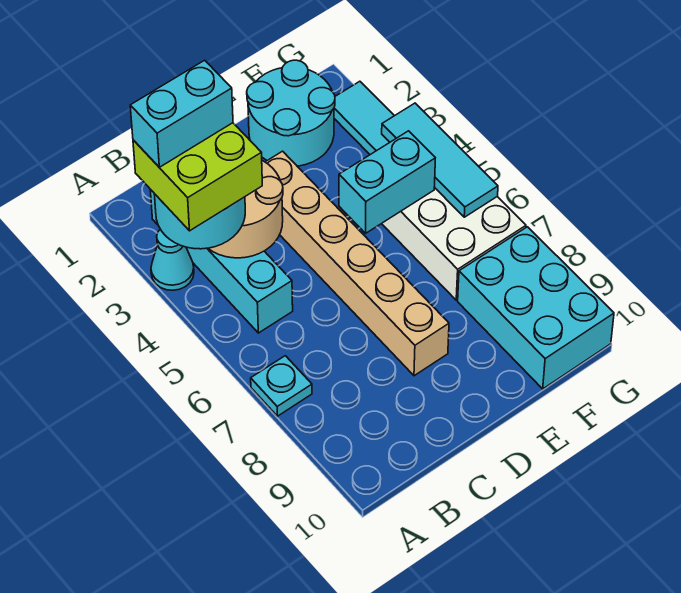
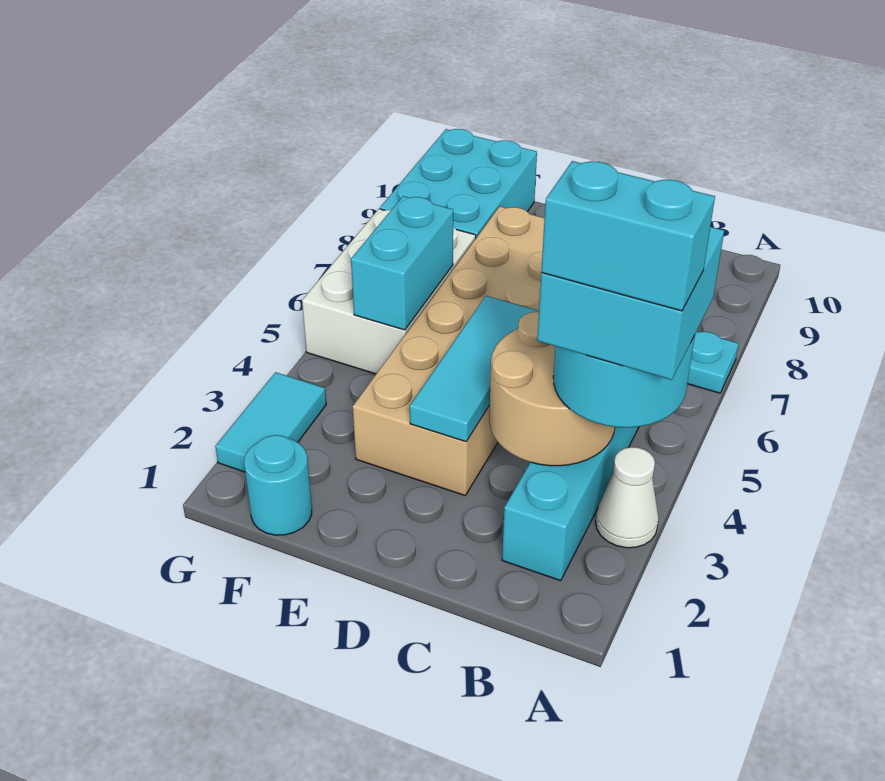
cyan cone A3 level 1 -> white cone A3 level 1
lime brick A3:B4 level 4 -> cyan brick A3:B4 level 4
tan brick D3:D8 level 1 -> tan brick D3:E8 level 1
cyan round brick E1:F2 level 1 -> cyan round brick F1 level 1
cyan brick E5:F5 level 2 -> cyan brick F5:F6 level 2
cyan tile G4:G6 level 2 -> cyan tile D3:D5 level 2

